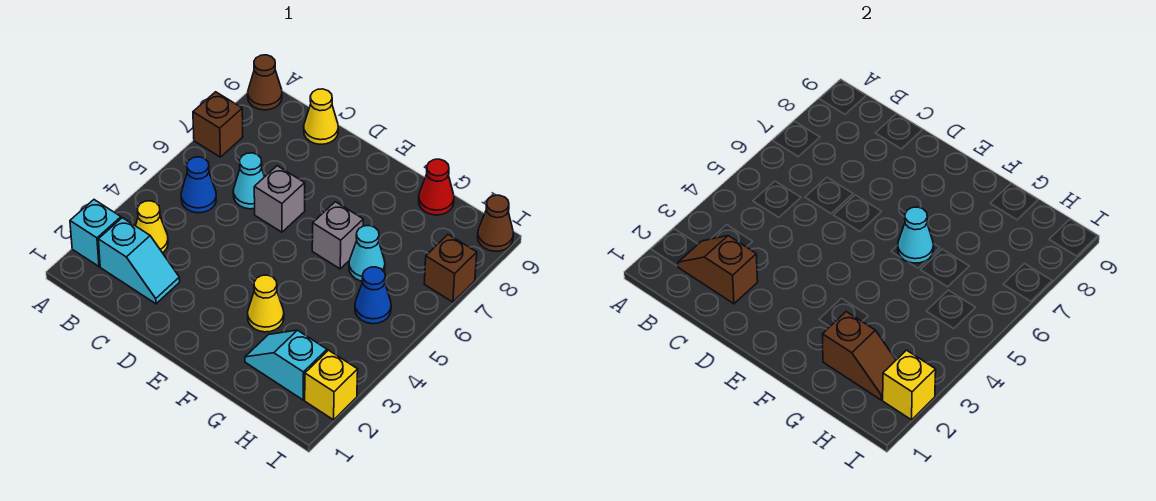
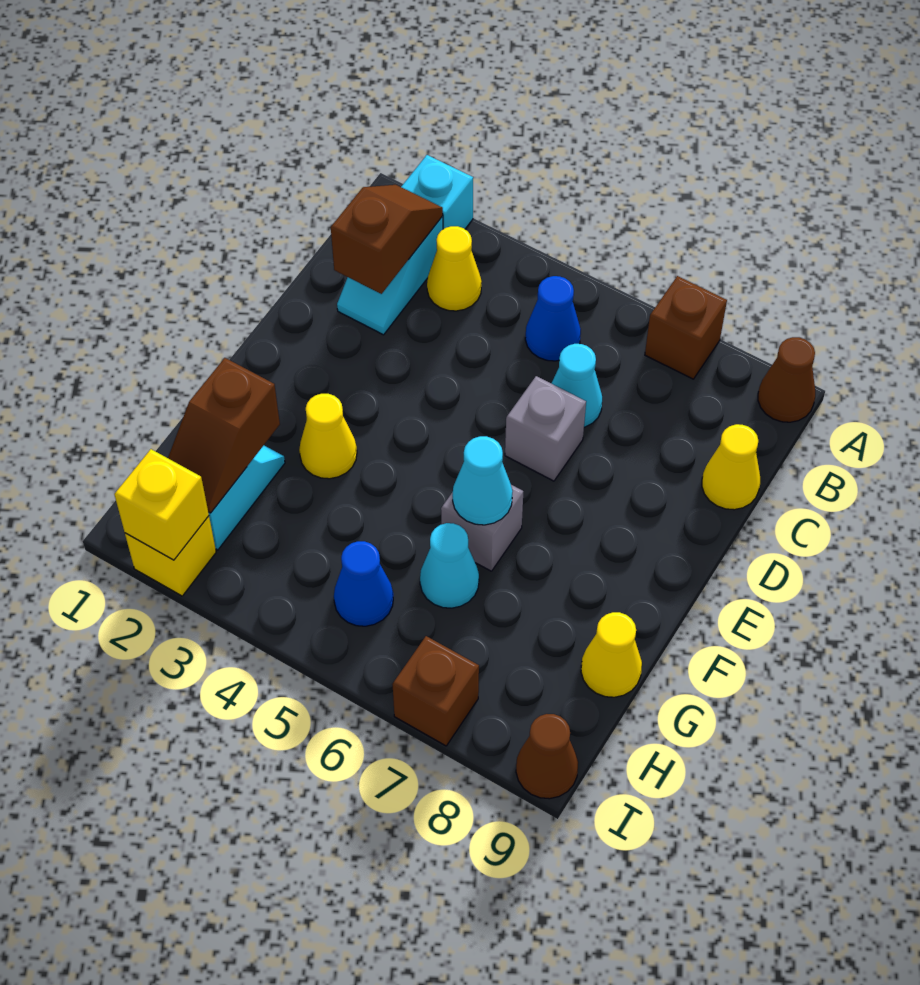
red cone G9 level 1 -> yellow cone G9 level 1

